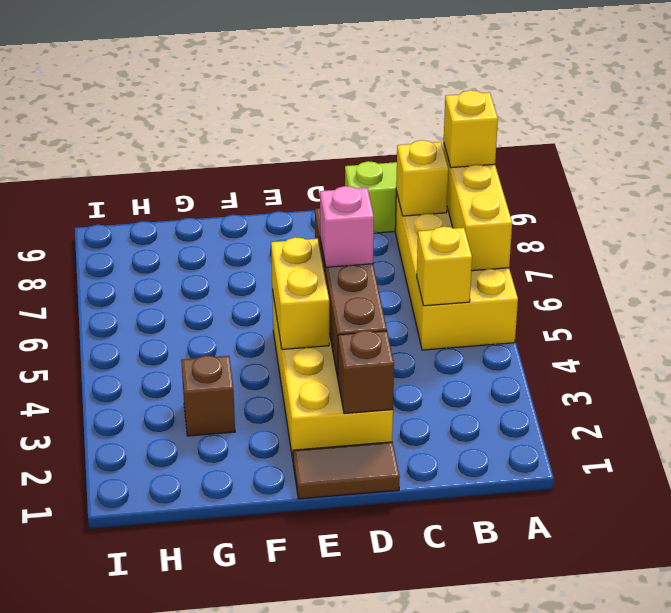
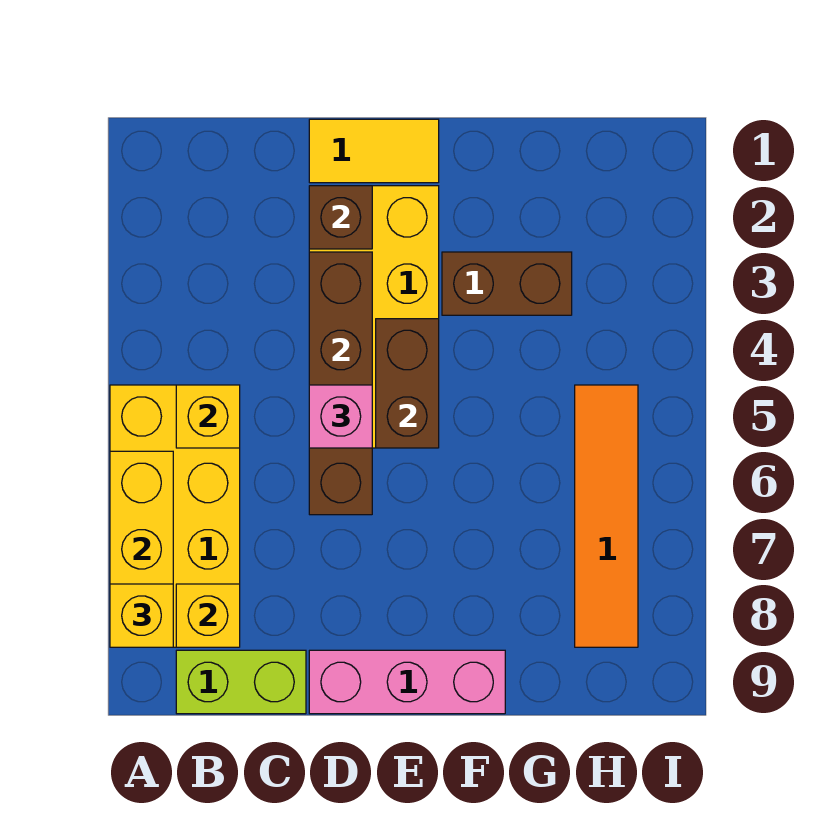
brown tile D1:E1 level 1 -> yellow tile D1:E1 level 1
none -> pink brick D9:F9 level 1
yellow brick E4:E5 level 2 -> brown brick E4:E5 level 2
brown brick G3 level 1 -> brown brick F3:G3 level 1
none -> orange tile H5:H8 level 1

